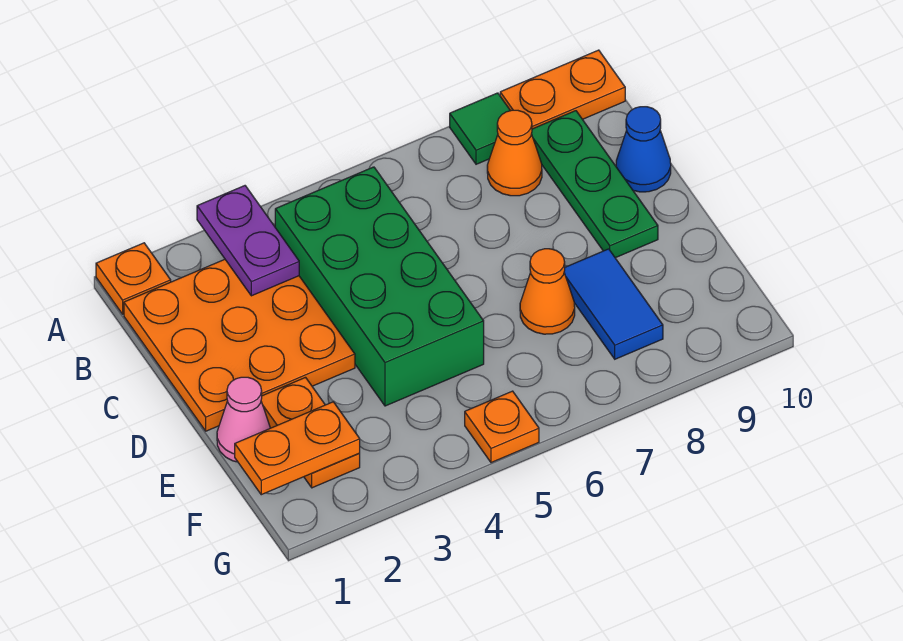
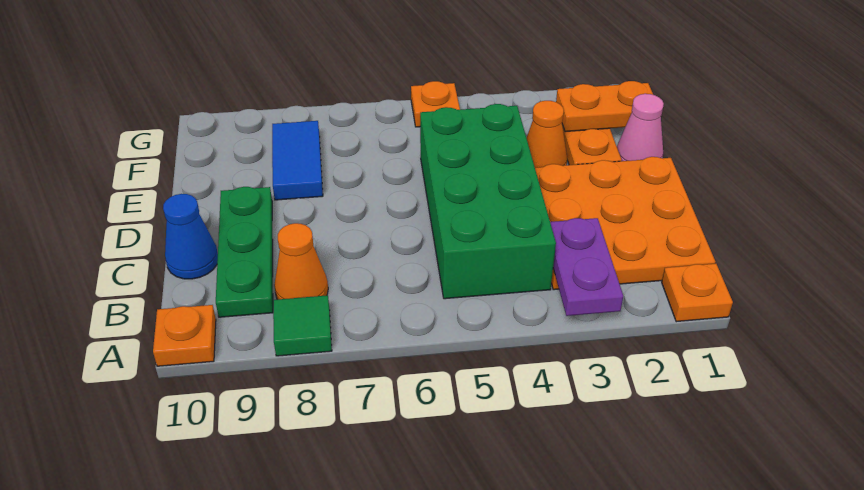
orange plate A9:A10 level 1 -> orange plate A10 level 1
orange cone E7 level 1 -> orange cone E3 level 1

